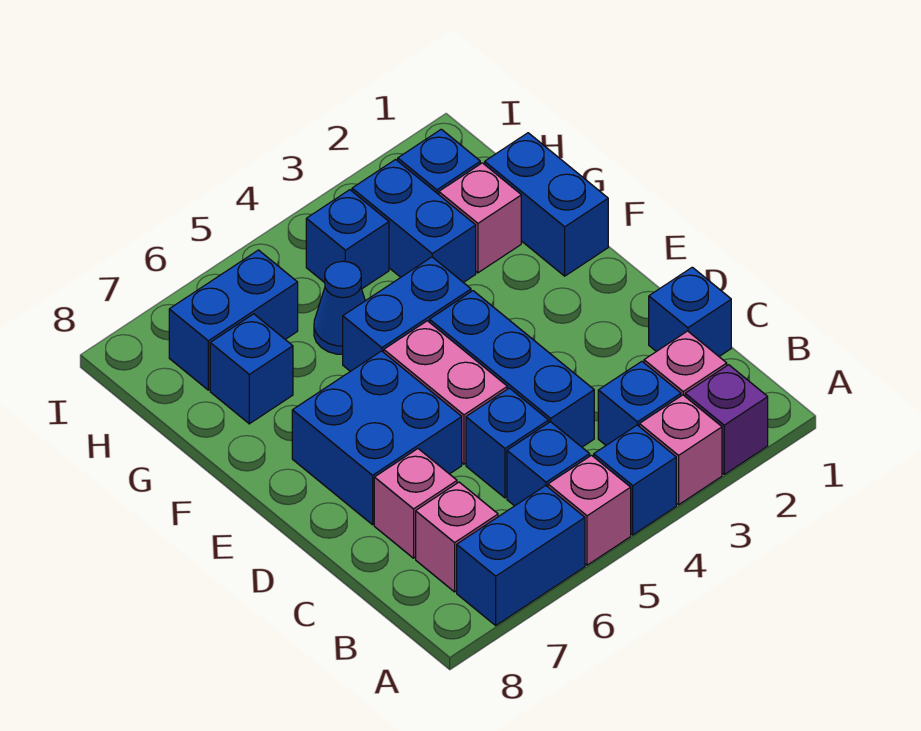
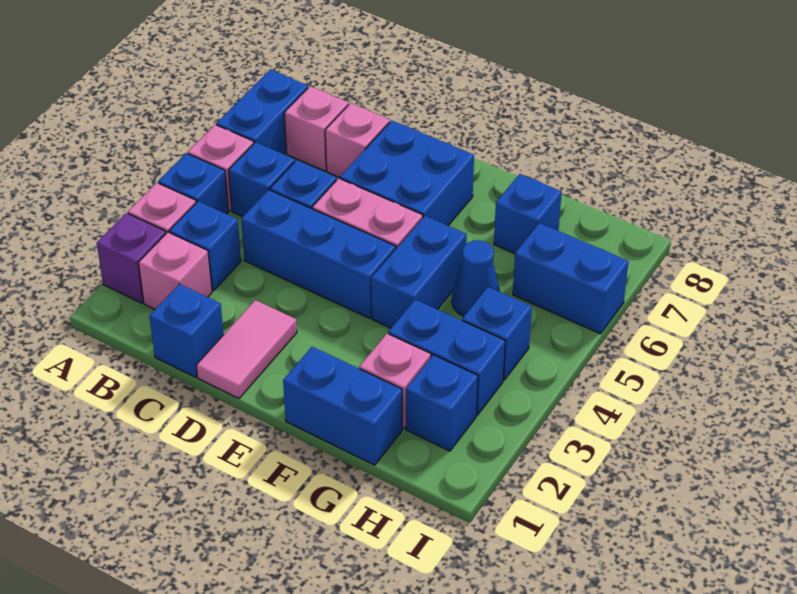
none -> pink tile D1:D2 level 1
blue brick H6:H7 level 1 -> blue brick H6:I6 level 1

